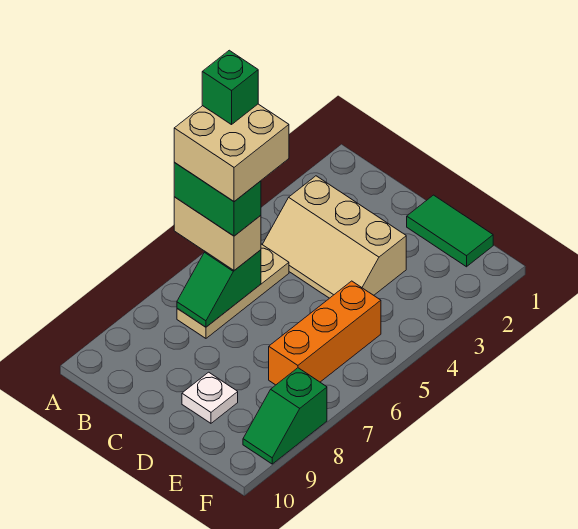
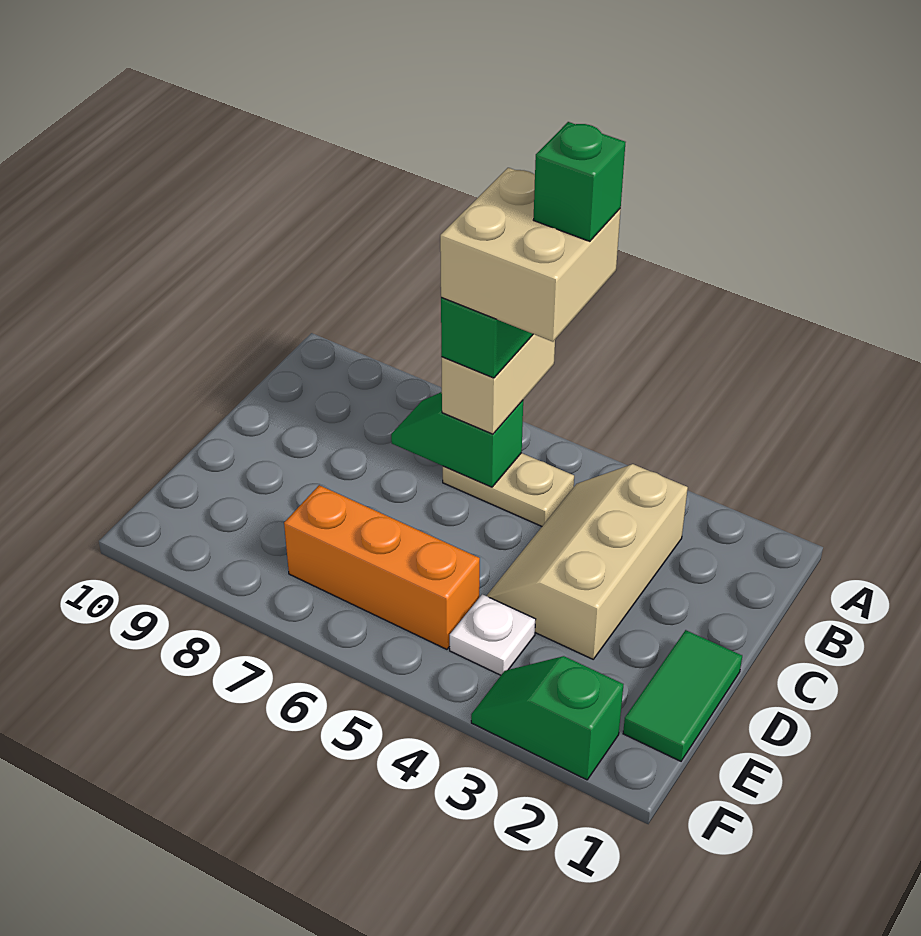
tan plate B5:B7 level 1 -> tan plate B5:B6 level 1
white plate D9 level 1 -> white plate E4 level 1
green slope F8:F9 level 1 top 8 -> green slope F2:F3 level 1 top 2

